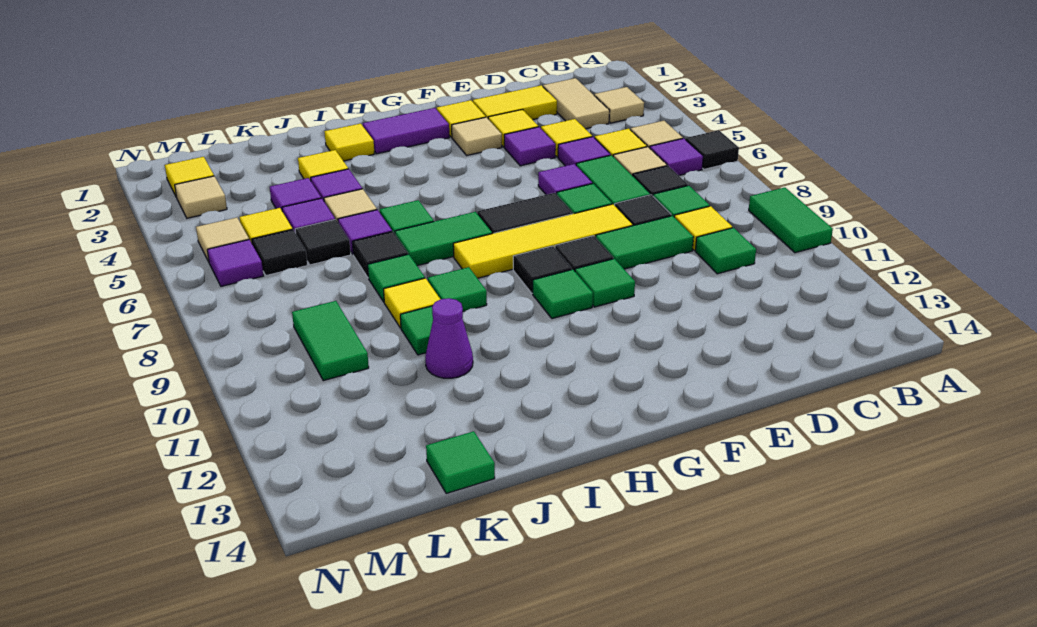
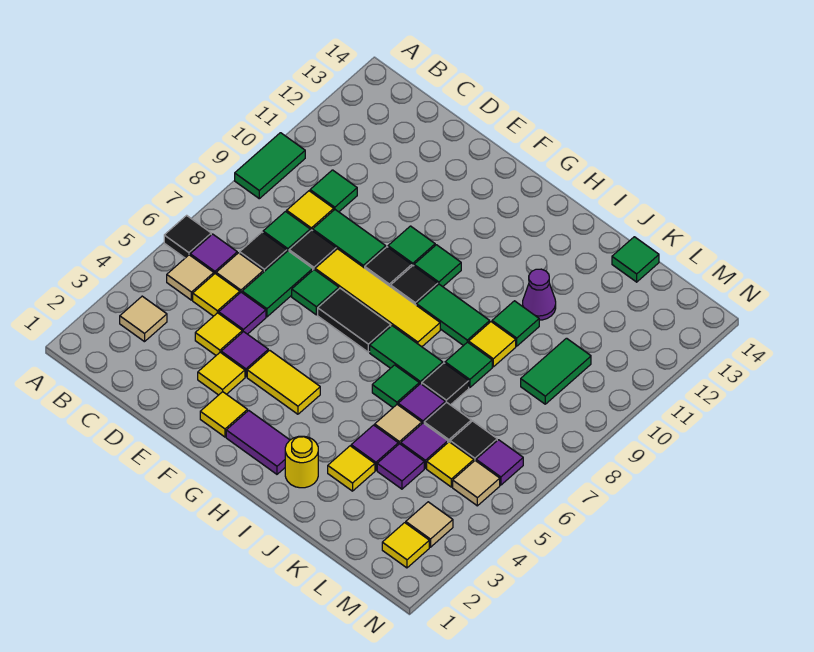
tan tile C2:C3 level 1 -> none
yellow tile D2:E2 level 1 -> yellow tile F4:G4 level 1
purple tile E6 level 1 -> none
tan tile F3 level 1 -> none
yellow tile I2 level 1 -> yellow round brick I2 level 1
green tile I9 level 1 -> green tile H9:I9 level 1

